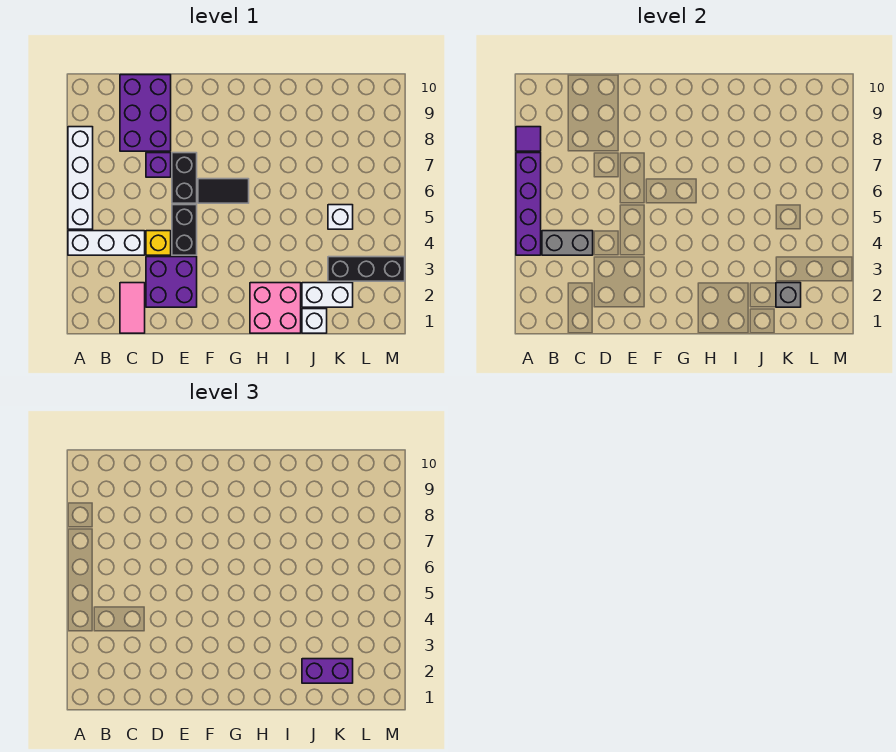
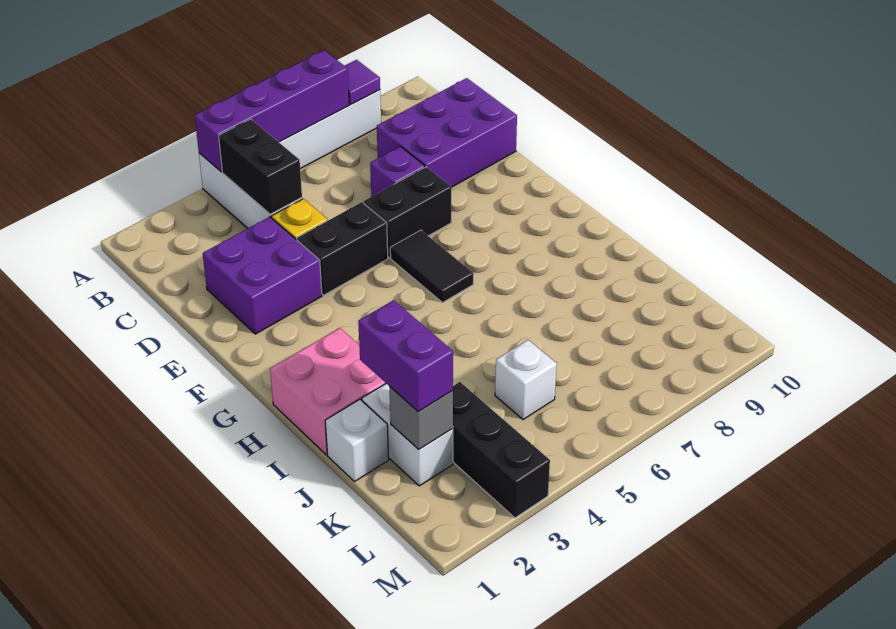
grey brick B4:C4 level 2 -> black brick B4:C4 level 2
pink tile C1:C2 level 1 -> none

